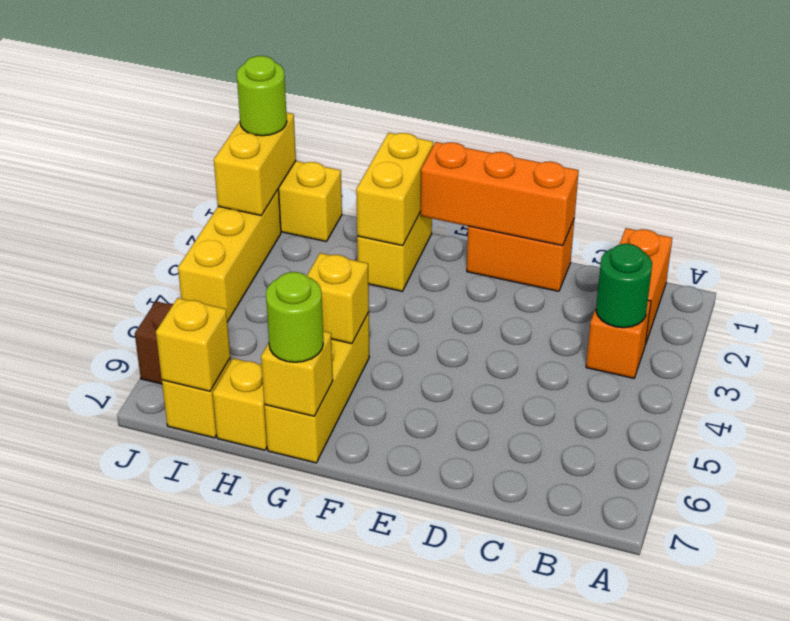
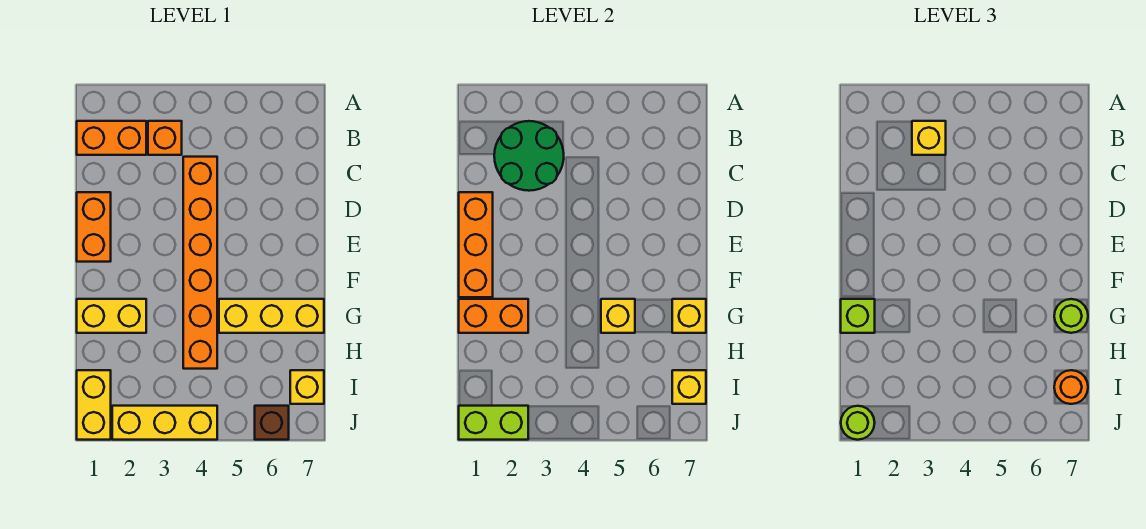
green round brick B3 level 2 -> green round brick B2:C3 level 2
none -> orange brick C4:H4 level 1
yellow brick G1:G2 level 2 -> orange brick G1:G2 level 2
none -> lime brick G1 level 3
yellow brick H7 level 1 -> yellow brick B3 level 3
none -> orange round brick I7 level 3
yellow brick J1:J2 level 2 -> lime brick J1:J2 level 2

